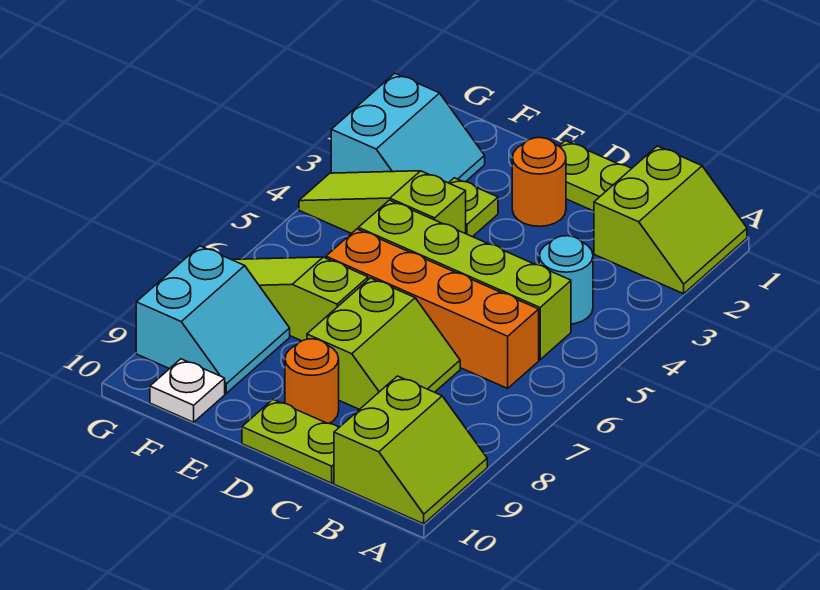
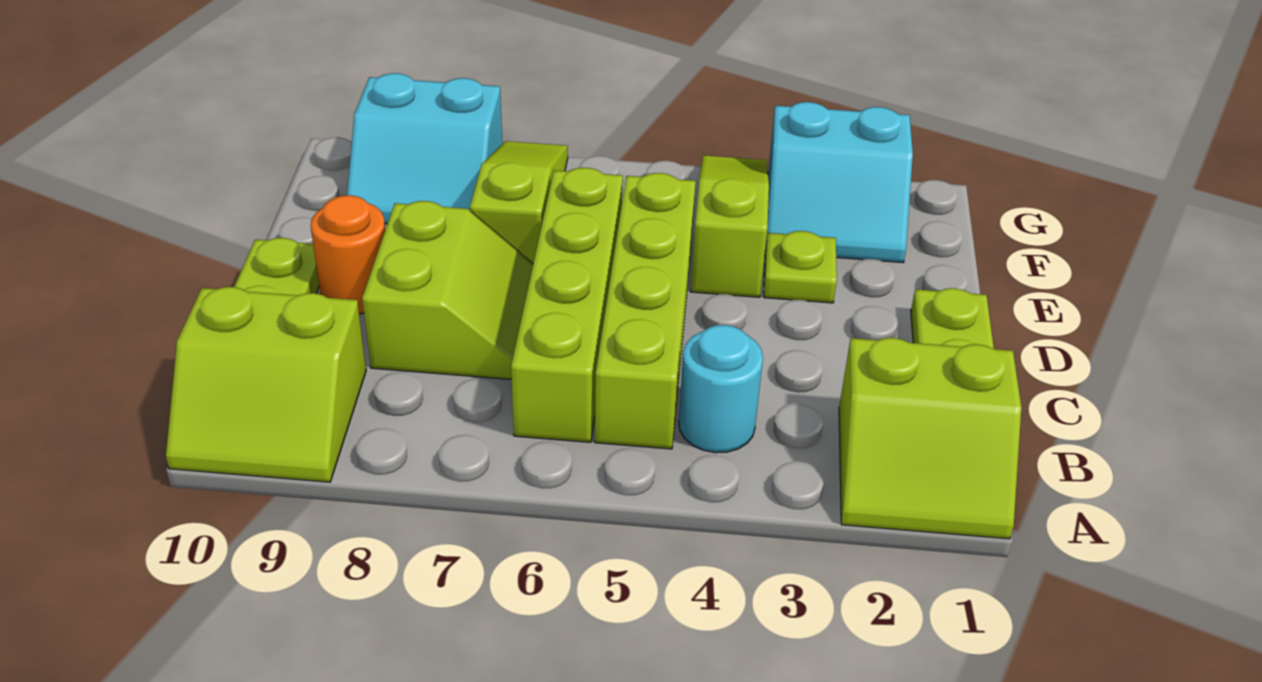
orange brick B6:E6 level 1 -> lime brick B6:E6 level 1
lime slope C7:D8 level 1 top D -> lime slope C7:D8 level 1 top 8
orange round brick D2 level 1 -> none
white plate F10 level 1 -> none

